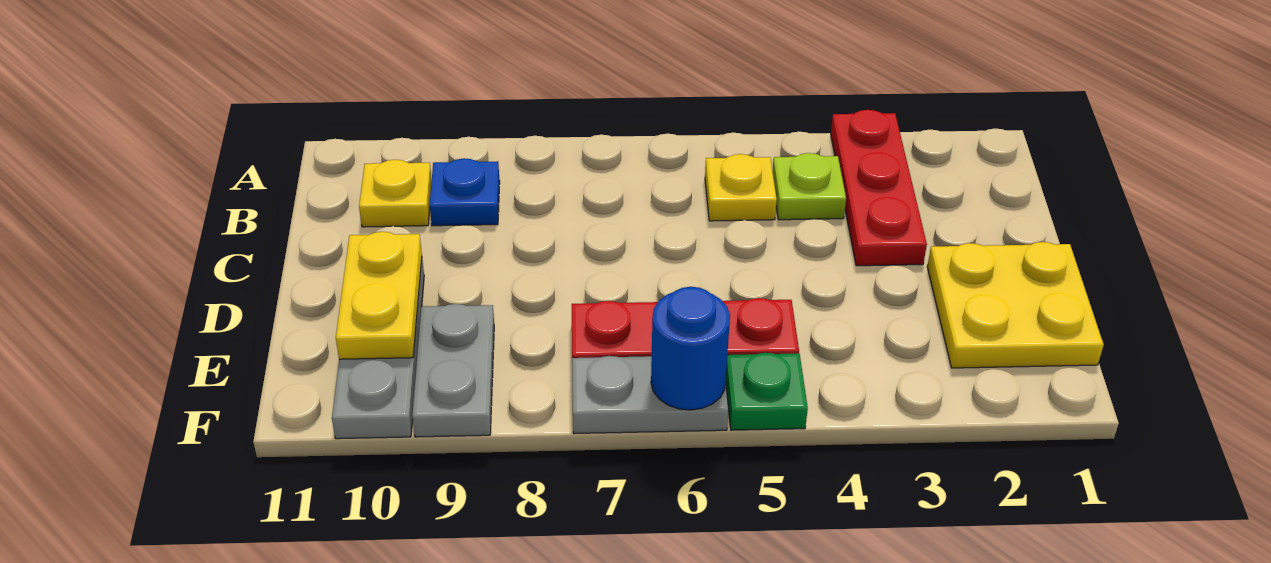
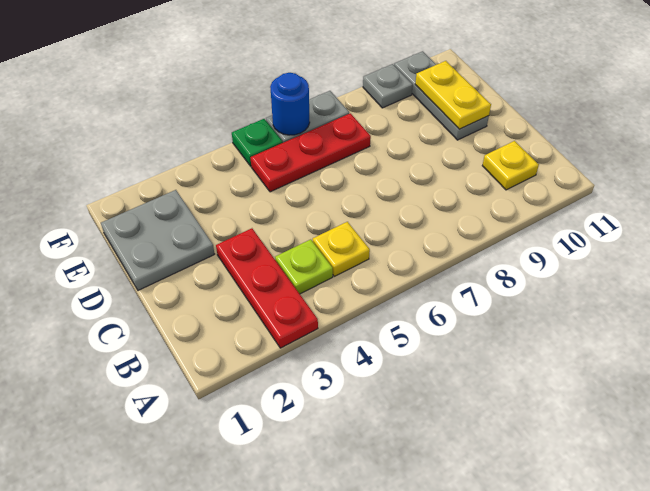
blue plate B9 level 1 -> none
yellow plate D1:E2 level 1 -> grey plate D1:E2 level 1
grey plate E9:F9 level 1 -> grey plate F9 level 1

